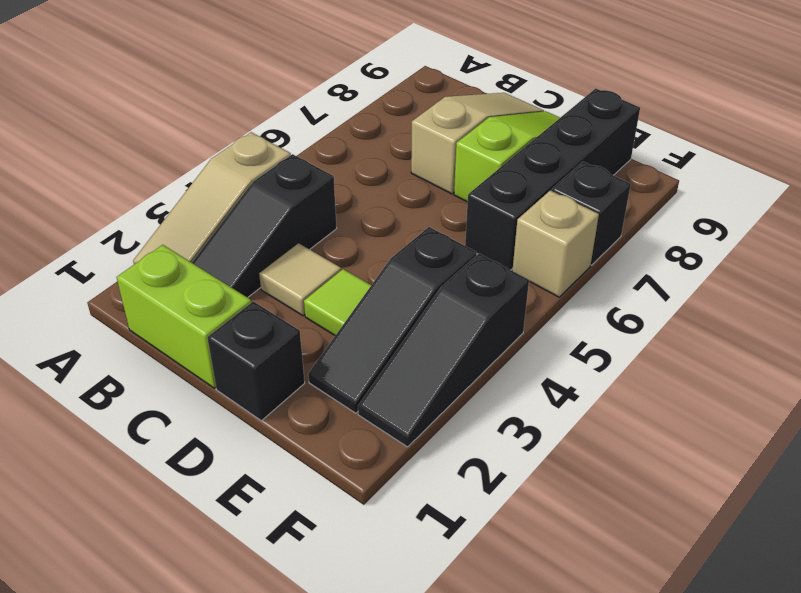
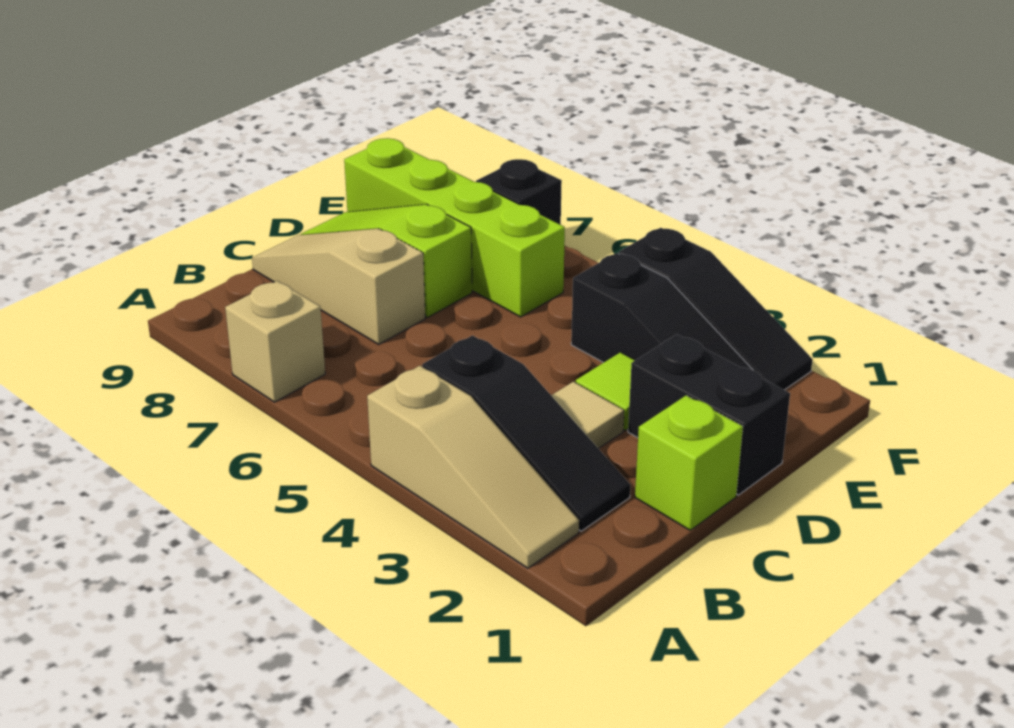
lime brick B1:C1 level 1 -> lime brick C1 level 1
black brick D1 level 1 -> black brick D1:D2 level 1
black brick E6:E9 level 1 -> lime brick E6:E9 level 1
tan brick F6 level 1 -> tan brick A7 level 1

